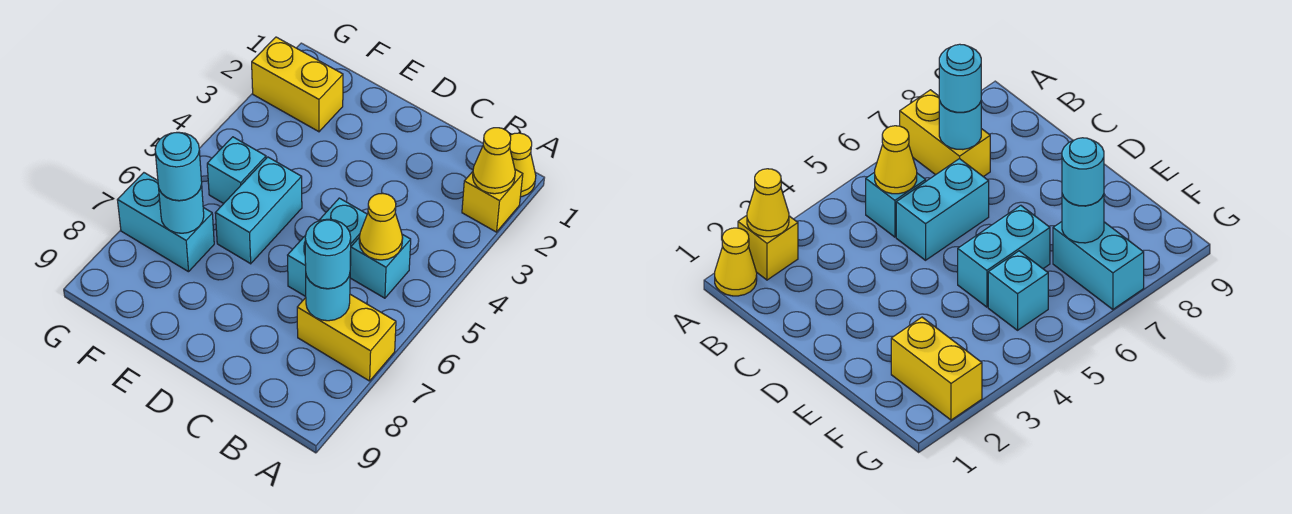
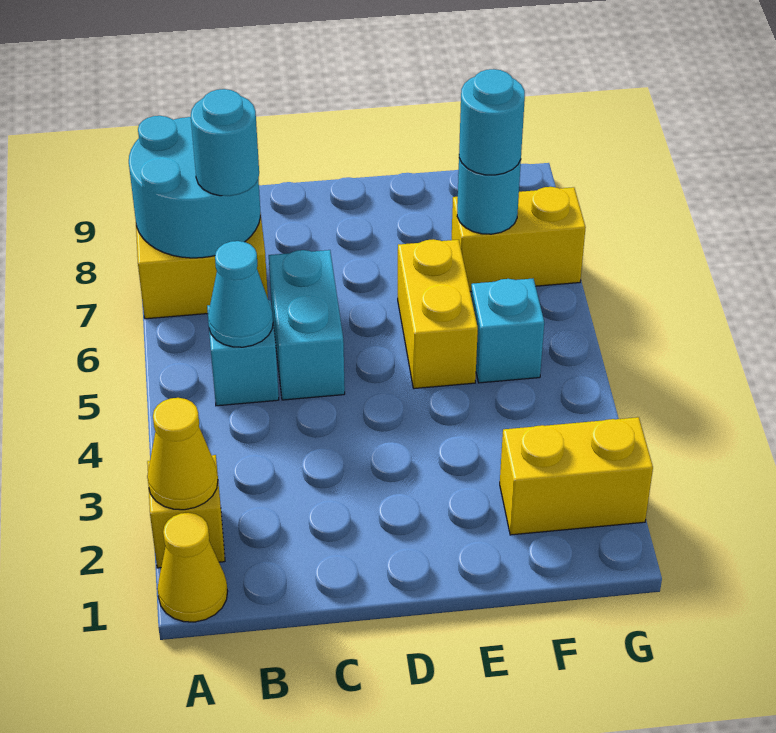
yellow cone B5 level 2 -> cyan cone B5 level 2
cyan round brick B7 level 2 -> cyan round brick A7:B8 level 2
cyan brick E5:E6 level 1 -> yellow brick E5:E6 level 1
cyan brick F7:G7 level 1 -> yellow brick F7:G7 level 1

